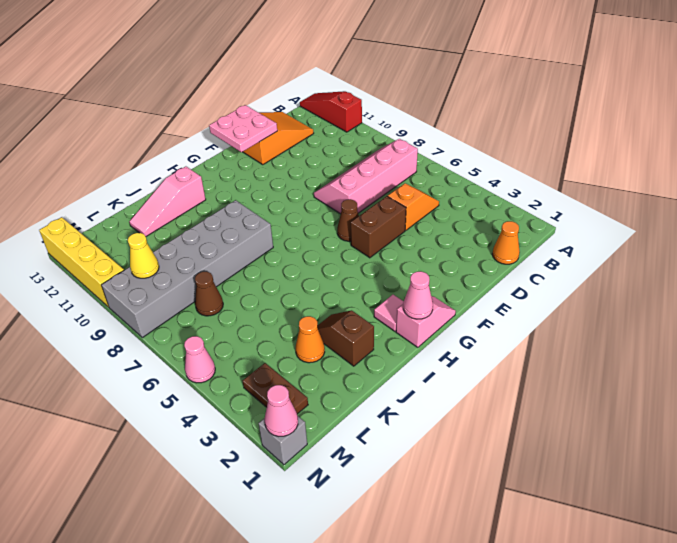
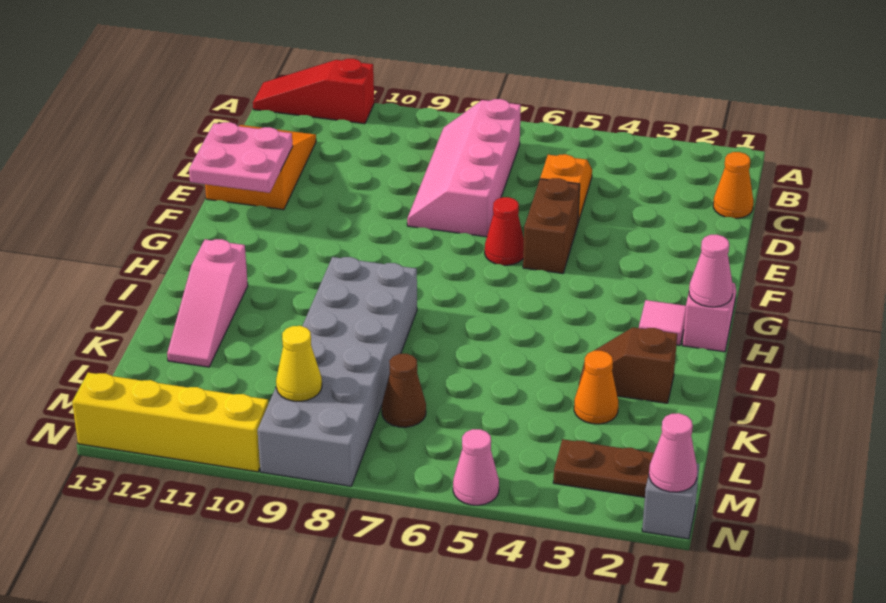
brown cone F6 level 1 -> red cone F6 level 1

